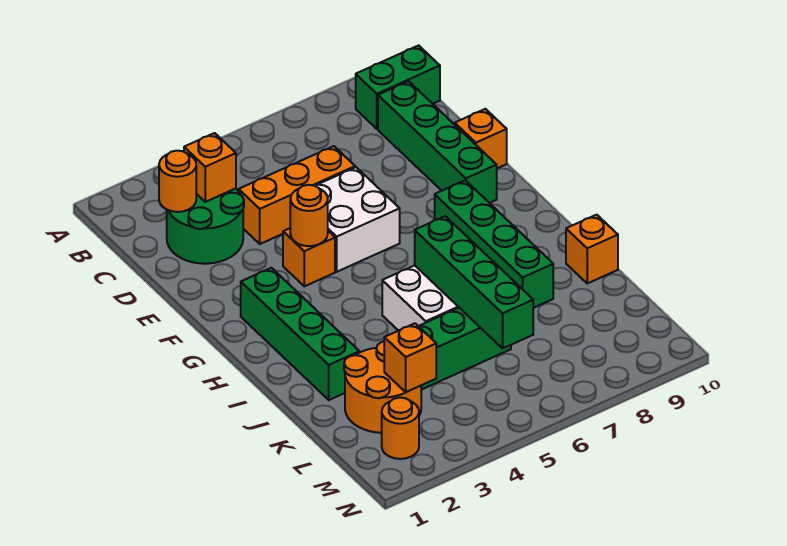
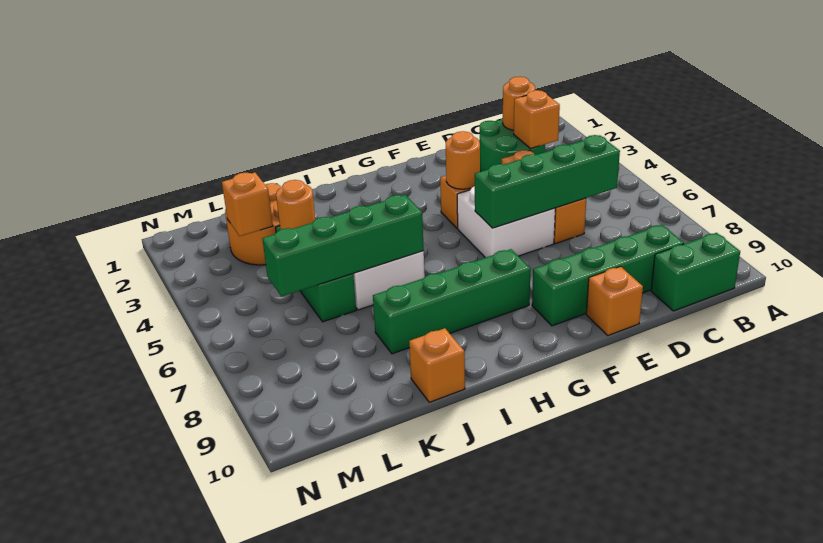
green brick B9:B10 level 1 -> green brick B10:C10 level 1
green brick G2:J2 level 1 -> green brick C6:F6 level 2
orange round brick M2 level 1 -> orange round brick K4 level 2

